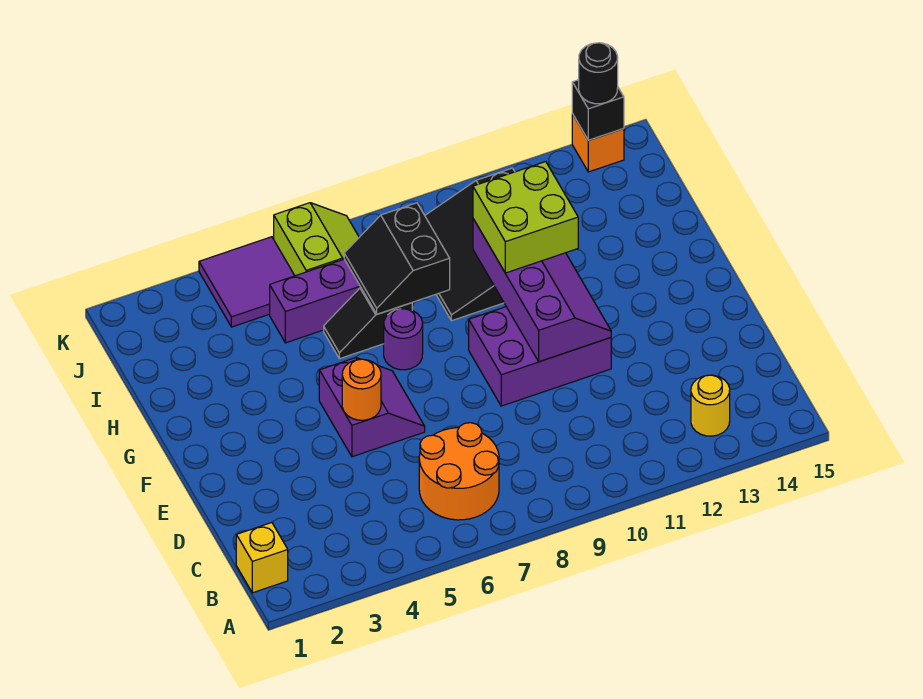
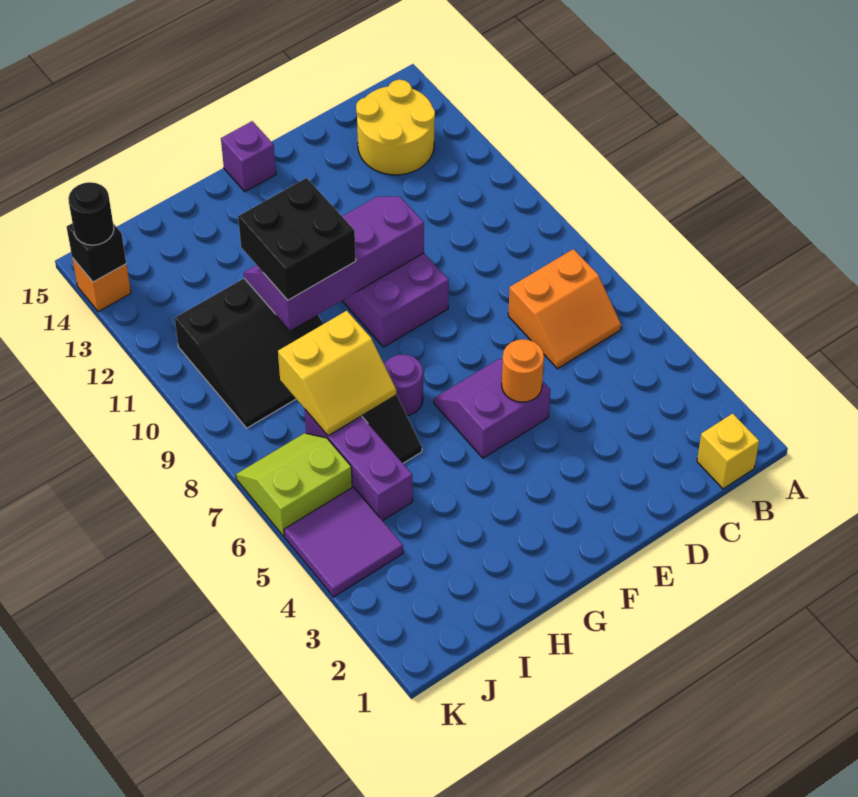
orange round brick B6:C7 level 1 -> orange slope B6:C7 level 1 top 7
yellow round brick B13 level 1 -> yellow round brick B13:C14 level 1
none -> purple brick F15 level 1
lime brick G10:H11 level 3 -> black brick G10:H11 level 3
black slope H7:I8 level 2 top 8 -> yellow slope H7:I8 level 2 top 8

